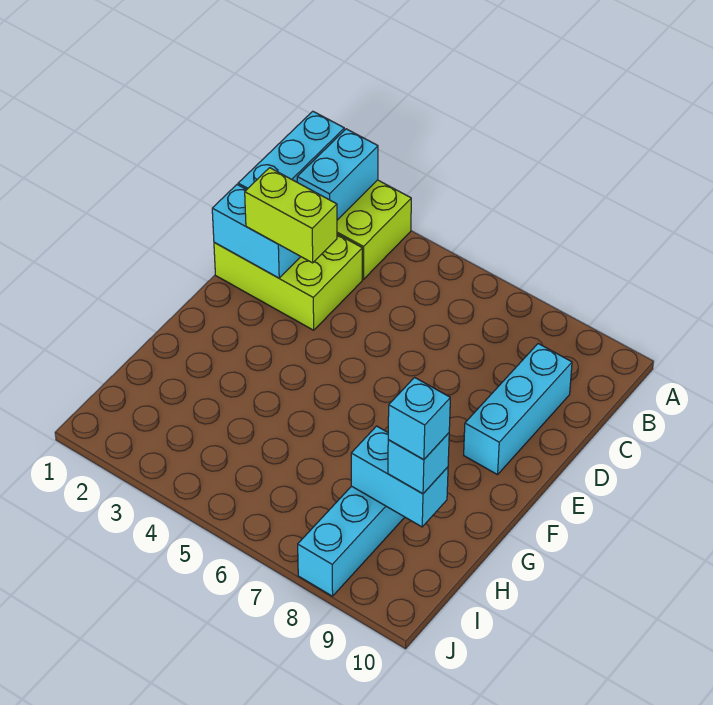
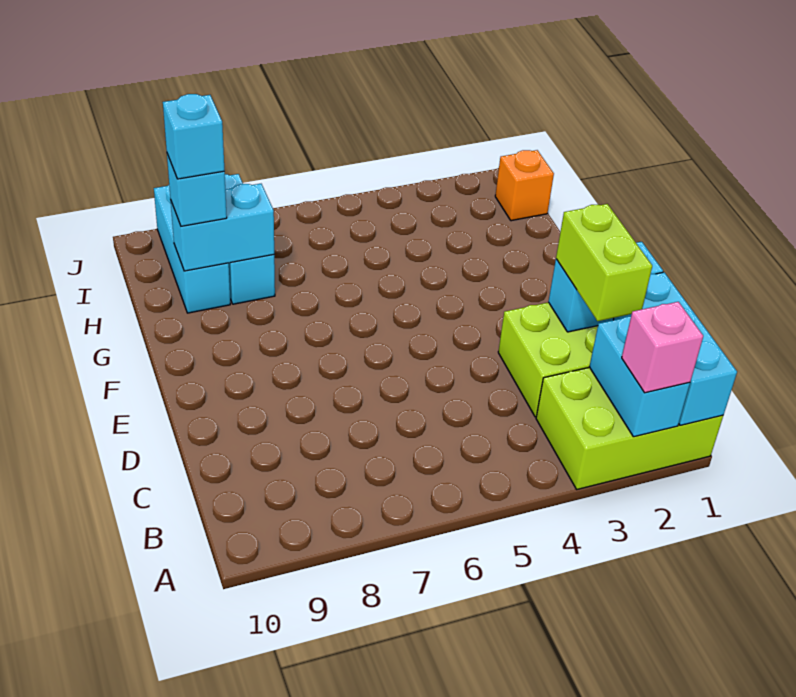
none -> pink brick A2 level 3
cyan brick C9:E9 level 1 -> cyan brick H9:J9 level 1
lime brick D2:D3 level 3 -> lime brick C2:D2 level 3
none -> orange brick I1 level 1

